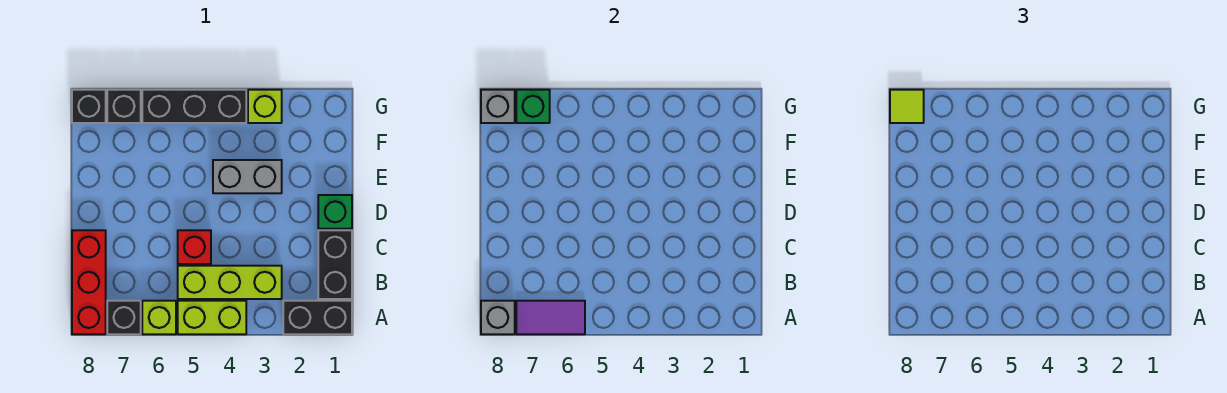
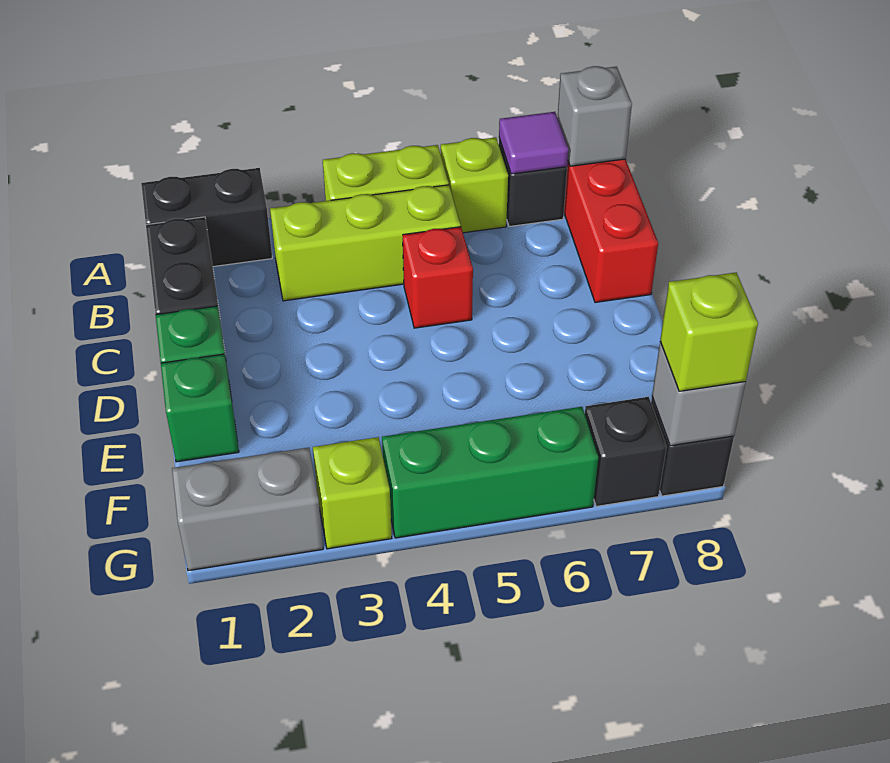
purple tile A6:A7 level 2 -> purple tile A7 level 2
grey brick E3:E4 level 1 -> grey brick G1:G2 level 1
black brick G4:G6 level 1 -> green brick G4:G6 level 1
green brick G7 level 2 -> green brick E1 level 1
lime tile G8 level 3 -> lime brick G8 level 3

